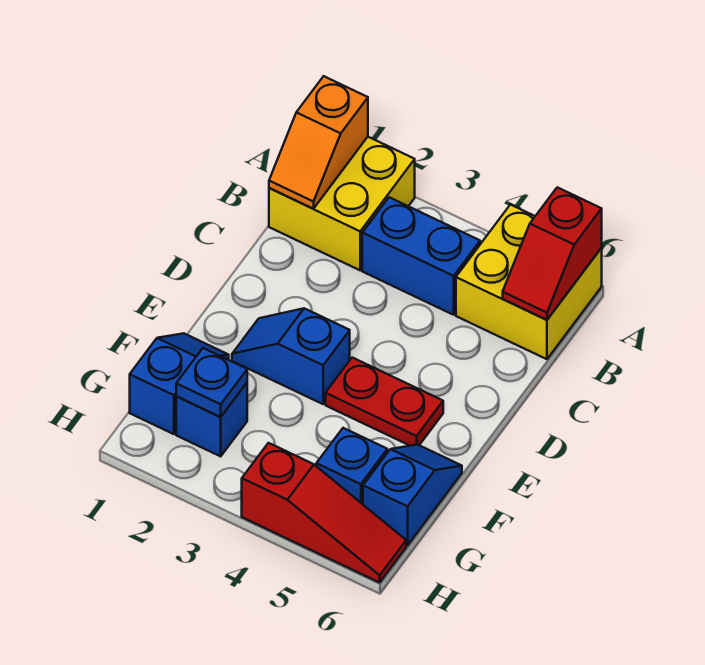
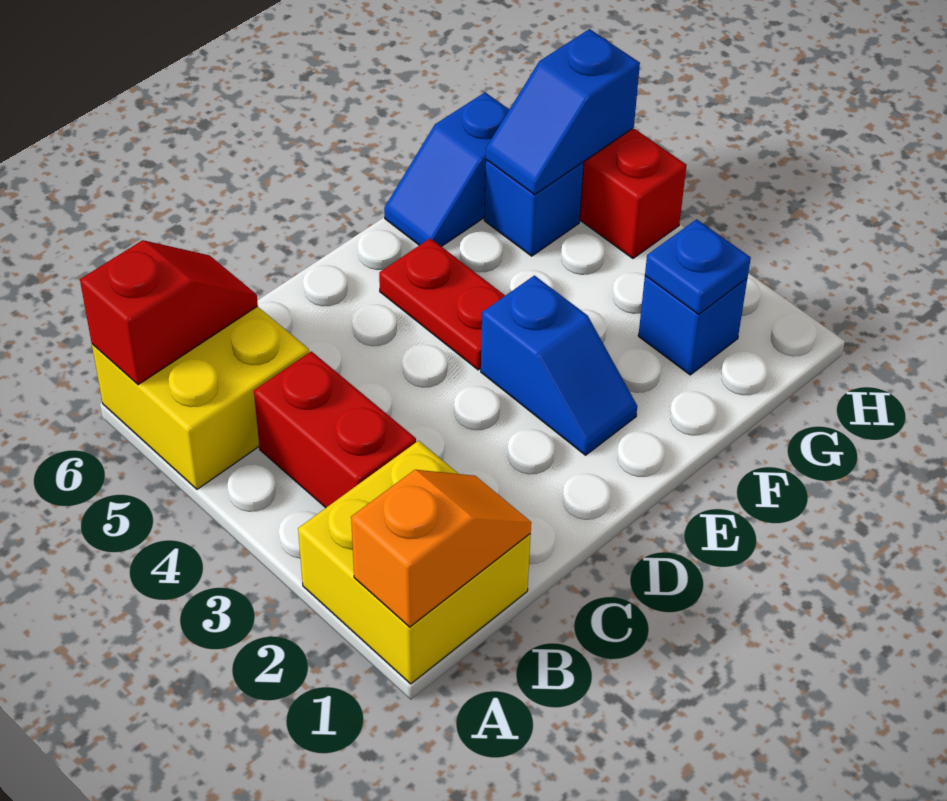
blue brick B3:B4 level 1 -> red brick B3:B4 level 1
blue slope F1:G1 level 1 top G -> blue slope G5:H5 level 2 top H

